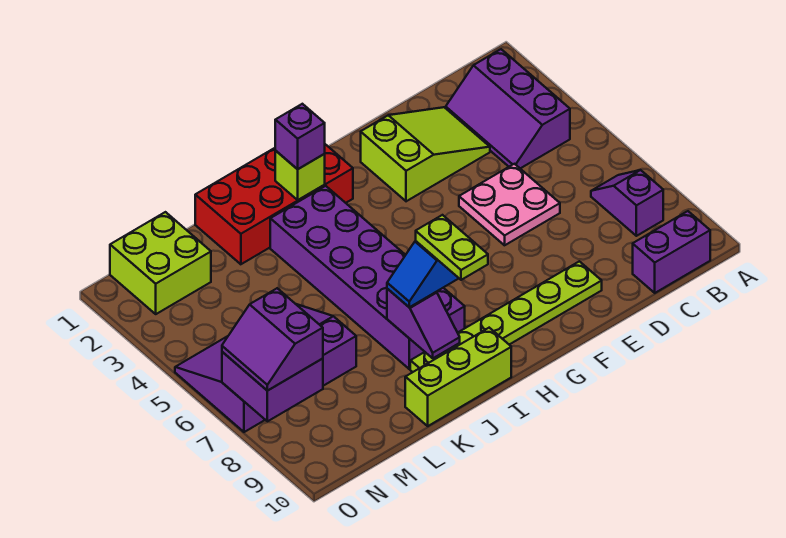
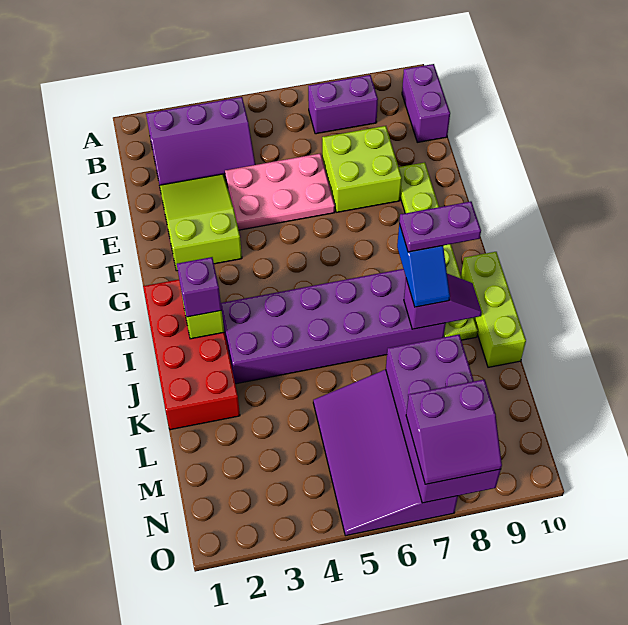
purple slope B7:B8 level 1 top 8 -> purple brick B7:B8 level 1
pink plate D5:E6 level 1 -> pink plate D4:E6 level 1
lime plate I8:I9 level 4 -> purple plate I8:I9 level 4
lime brick M1:N2 level 1 -> lime brick D7:E8 level 1
purple brick N7:O8 level 2 -> purple brick L7:O8 level 2

